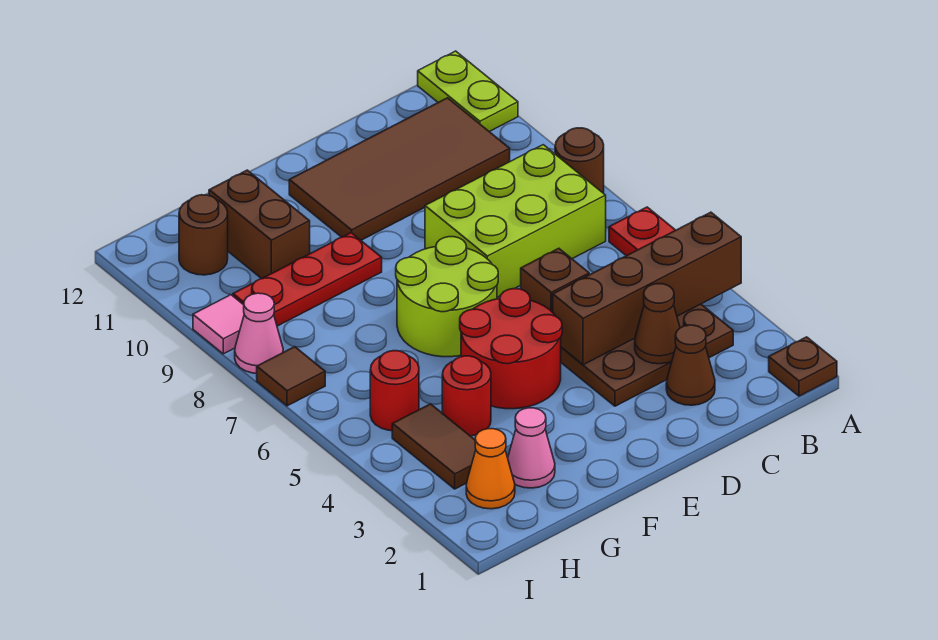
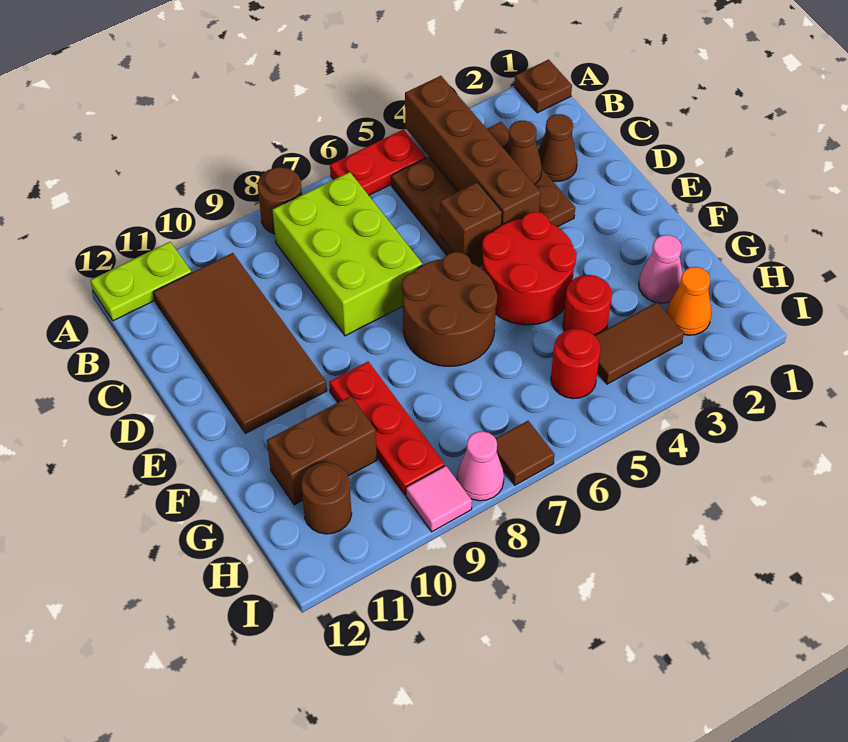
lime round brick E6:F7 level 1 -> brown round brick E6:F7 level 1

